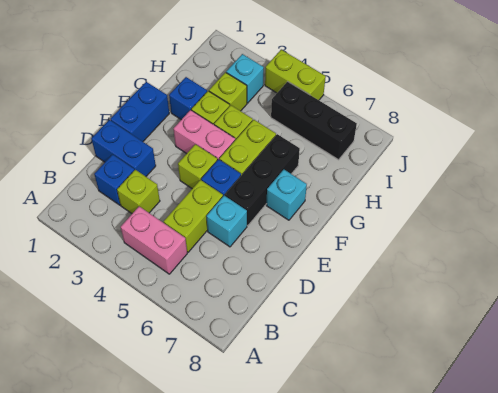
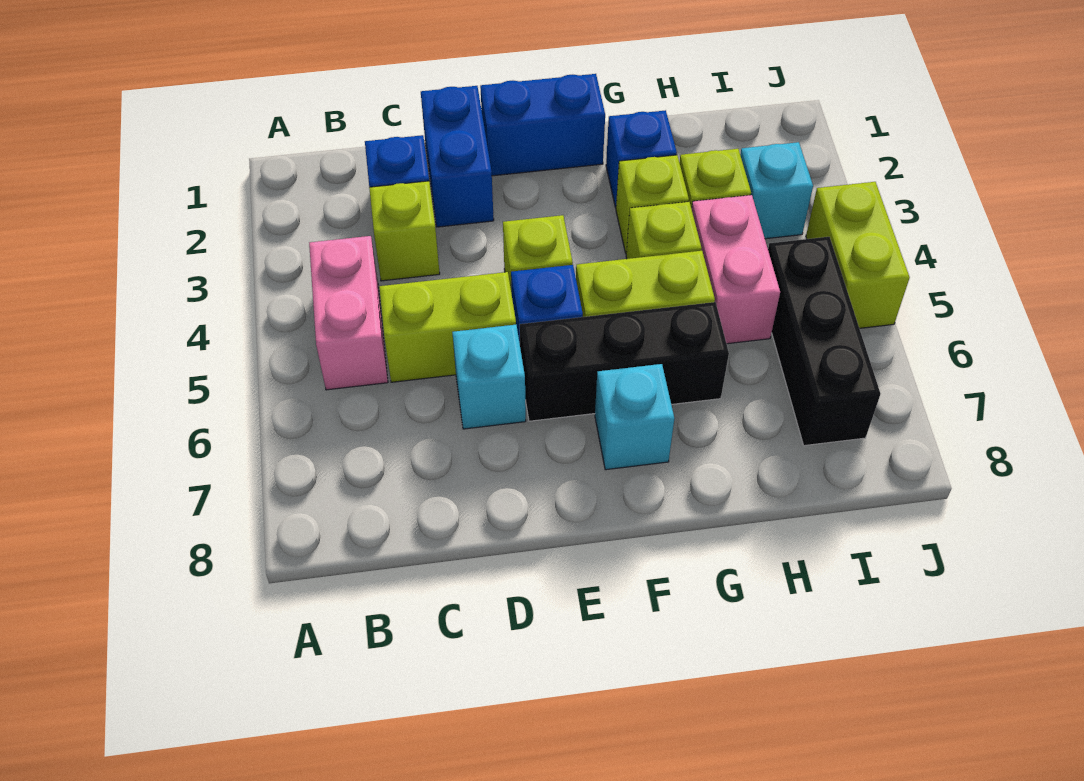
pink brick F3:F4 level 1 -> pink brick H4:H5 level 1

